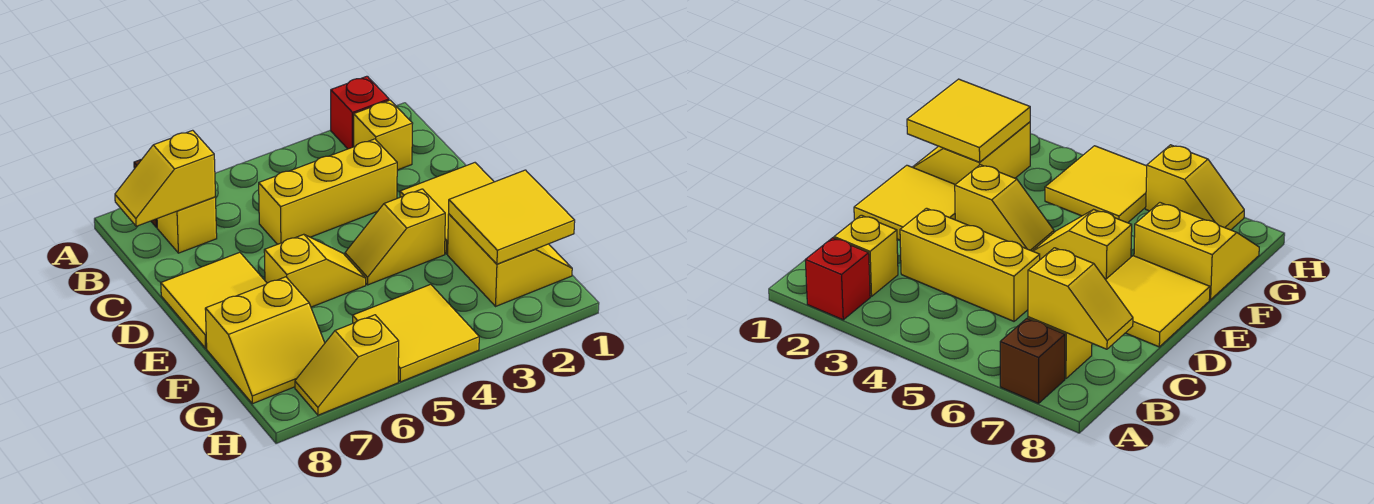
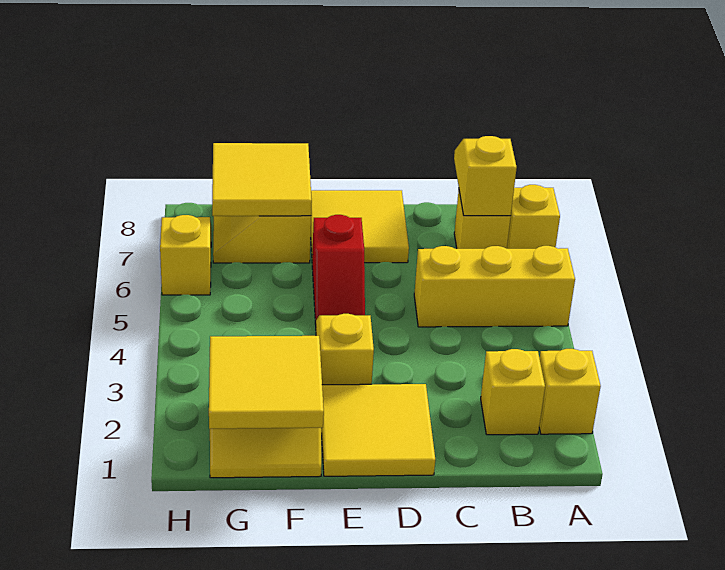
red brick A2 level 1 -> yellow brick A2 level 1
brown brick A7 level 1 -> yellow brick A7 level 1
yellow brick C3:C5 level 1 -> yellow brick A5:C5 level 1
yellow slope E5:E6 level 1 top 6 -> red slope E5:E6 level 1 top 6
yellow tile G4:H5 level 1 -> yellow tile F7:G8 level 2

